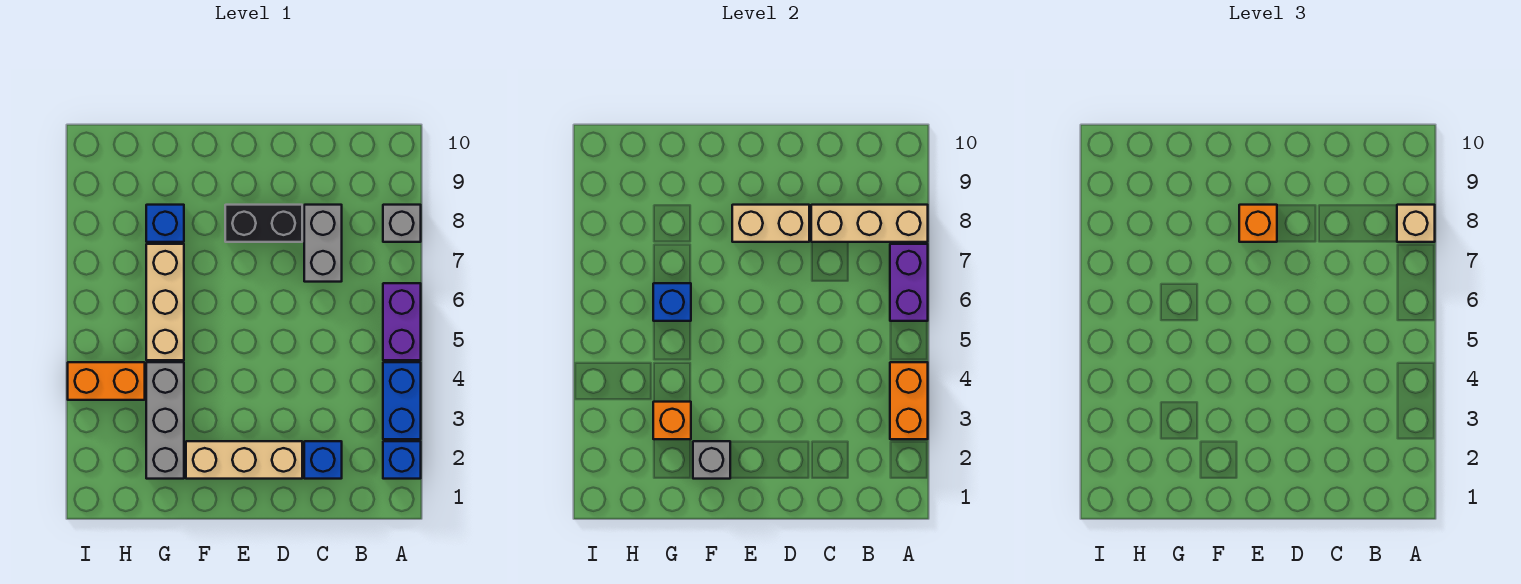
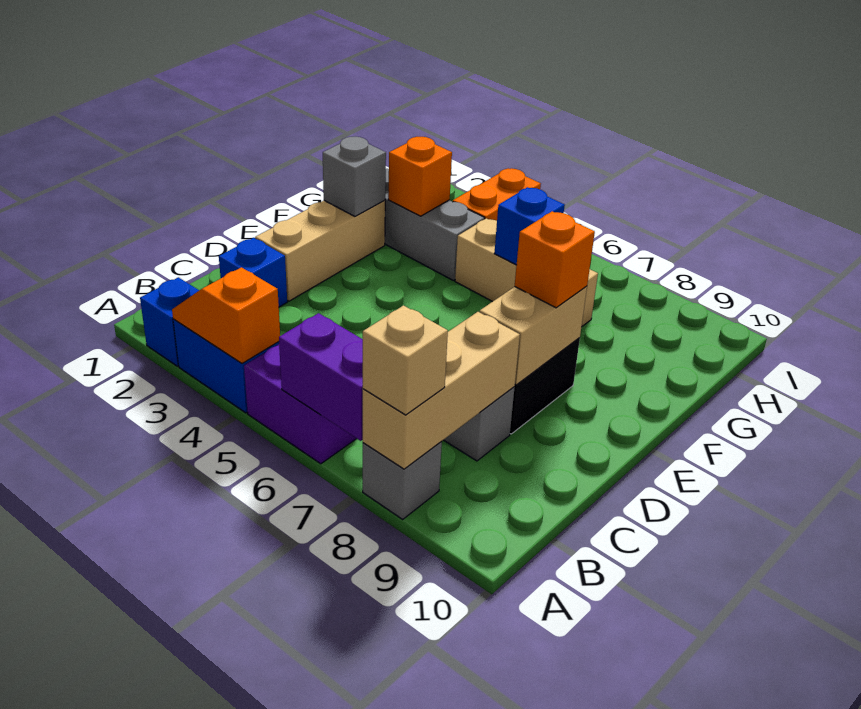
orange brick A3:A4 level 2 -> orange slope A3:A4 level 2 top 4
blue brick G8 level 1 -> none

